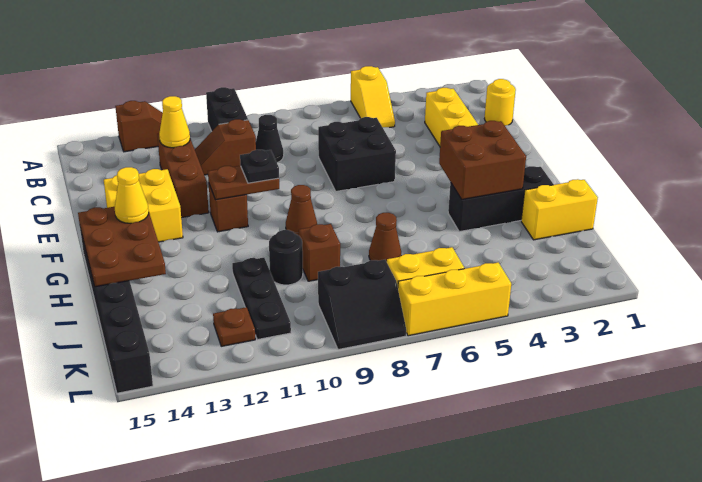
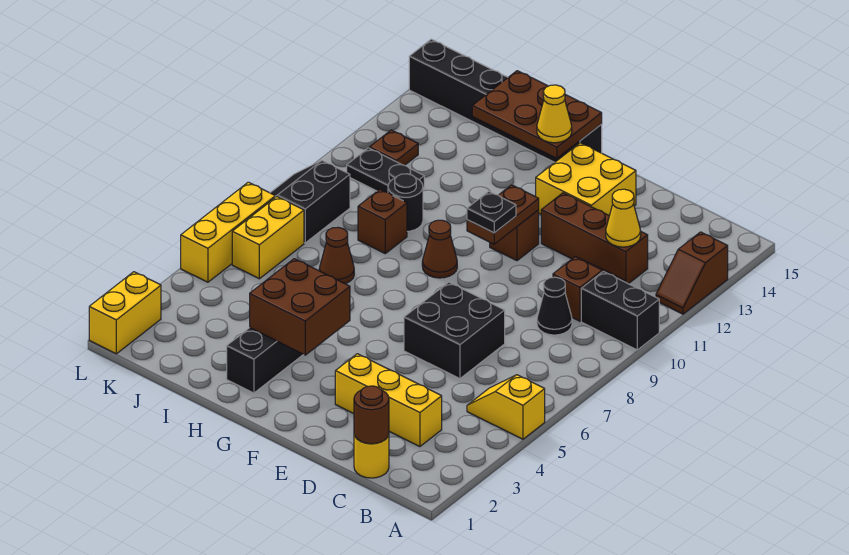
none -> brown round brick C1 level 2
yellow brick I1:I2 level 1 -> yellow brick L1:L2 level 1
black plate I11:K11 level 1 -> black plate J11:K11 level 1

